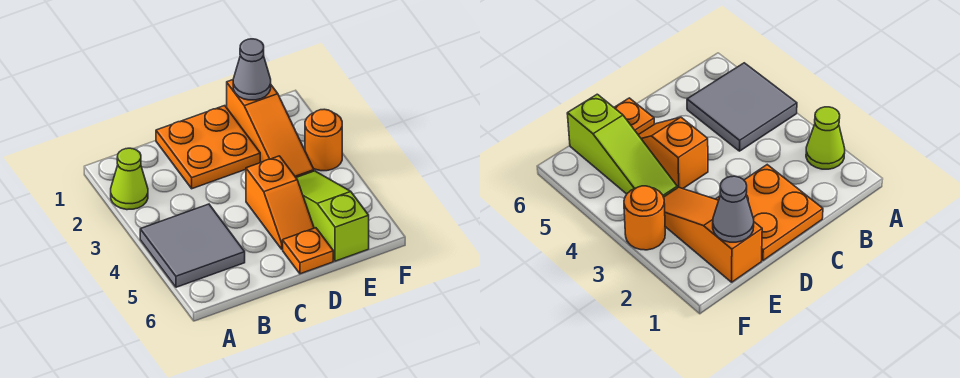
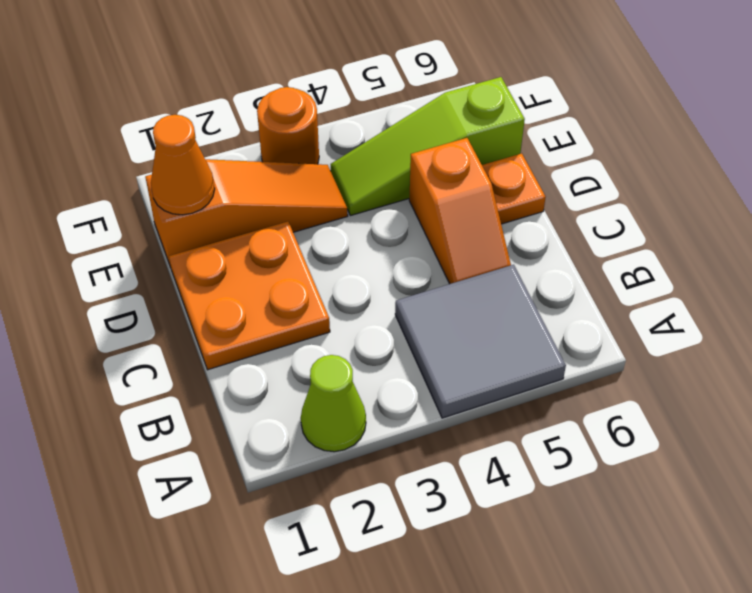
orange slope D4:D5 level 1 top 4 -> orange slope C5:D5 level 1 top D
grey cone E1 level 2 -> orange cone E1 level 2

